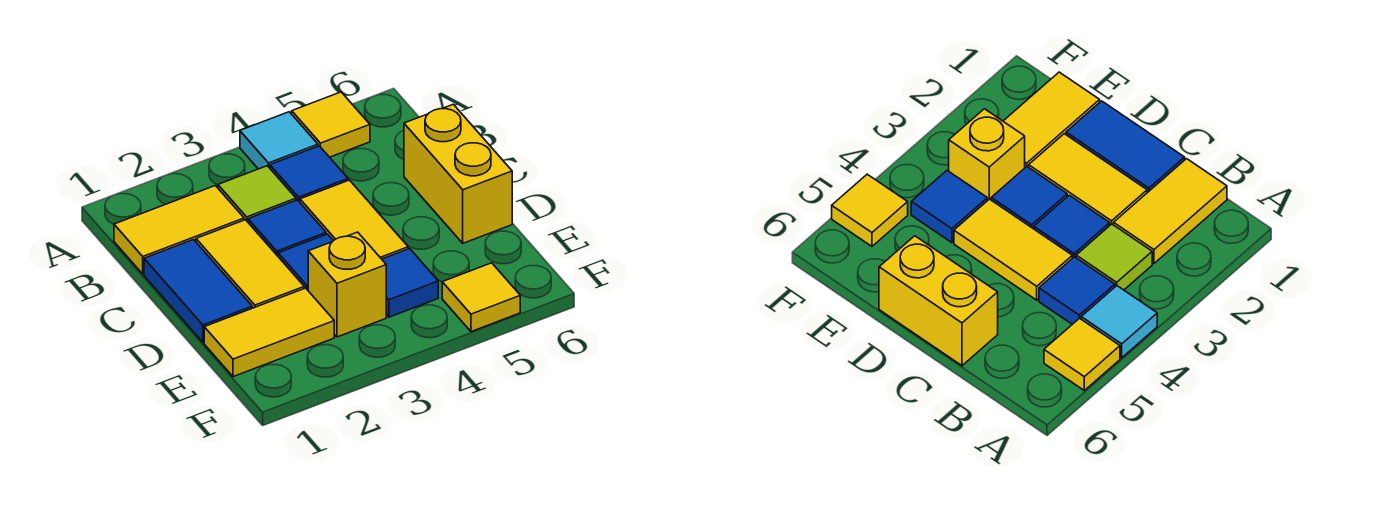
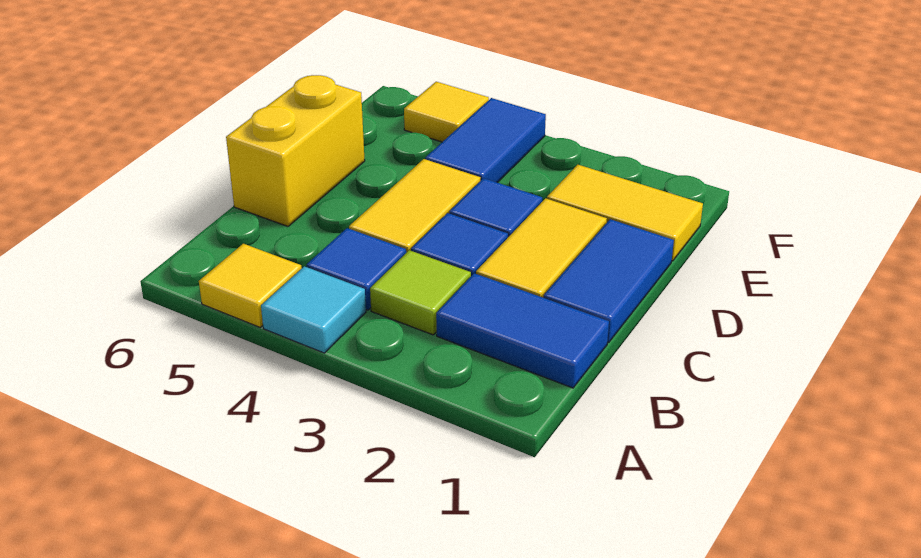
yellow tile B1:B2 level 1 -> blue tile B1:B2 level 1
yellow brick E3 level 1 -> none
blue tile E4 level 1 -> blue tile E4:F4 level 1

